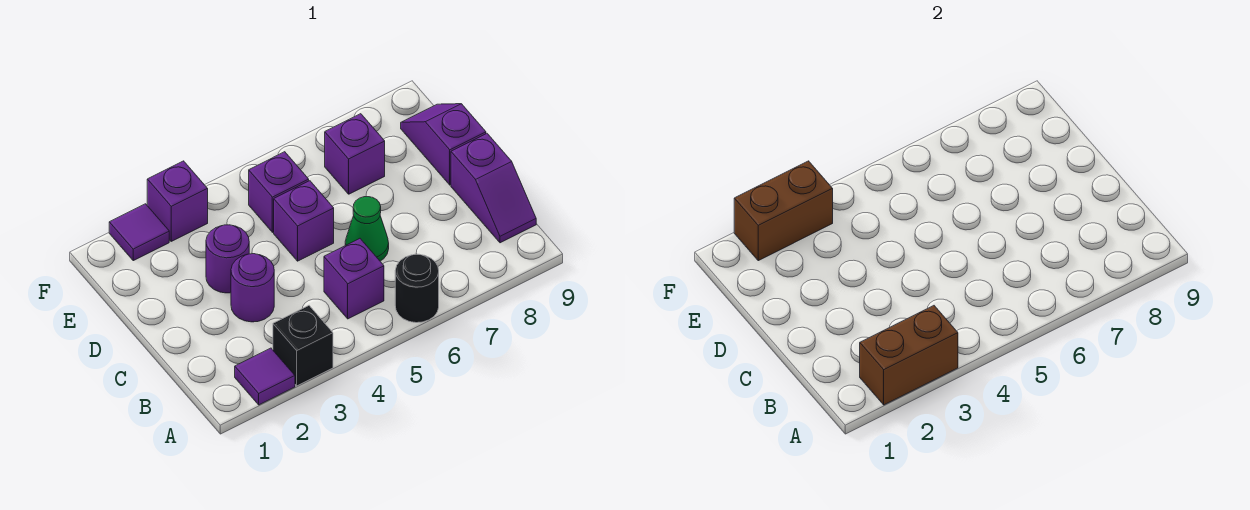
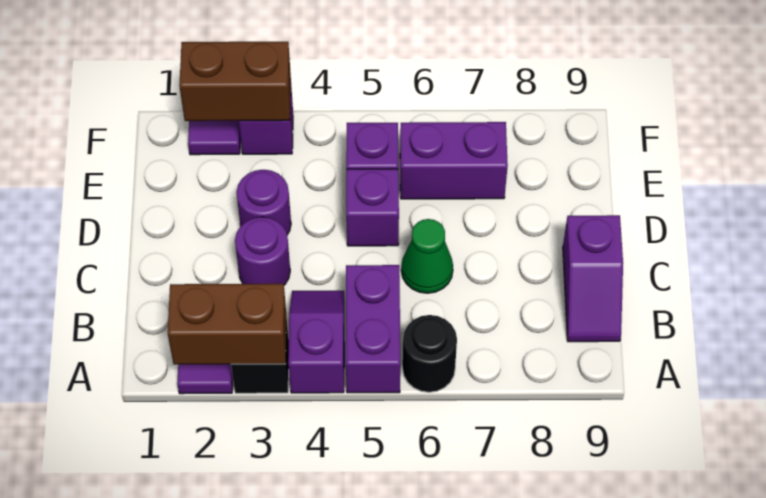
purple brick B5 level 1 -> purple brick A5:B5 level 1
purple slope D9:E9 level 1 top D -> purple slope A4:B4 level 1 top A
purple brick E7 level 1 -> purple brick E6:E7 level 1

